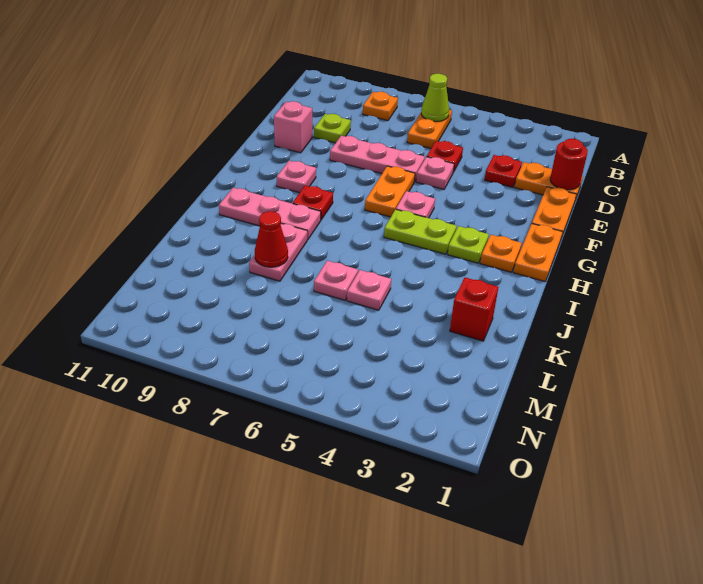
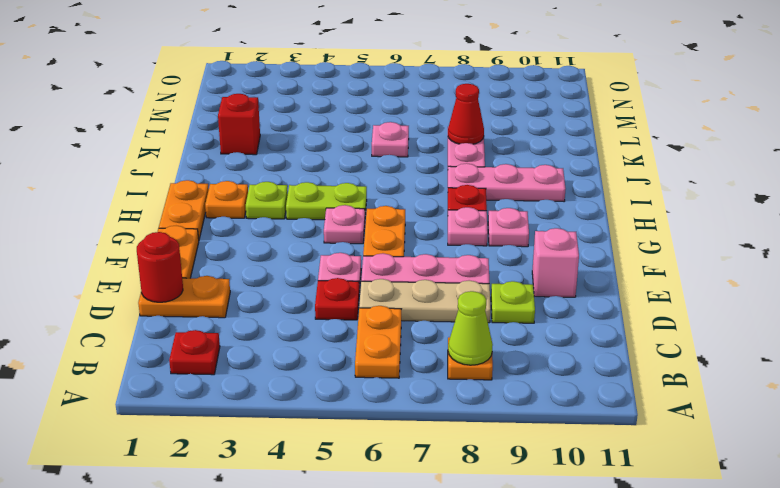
lime cone B6 level 2 -> lime cone B8 level 2
red plate D3 level 1 -> red plate B2 level 1
none -> tan plate D6:D8 level 1
pink plate K5 level 1 -> pink plate G8 level 1

